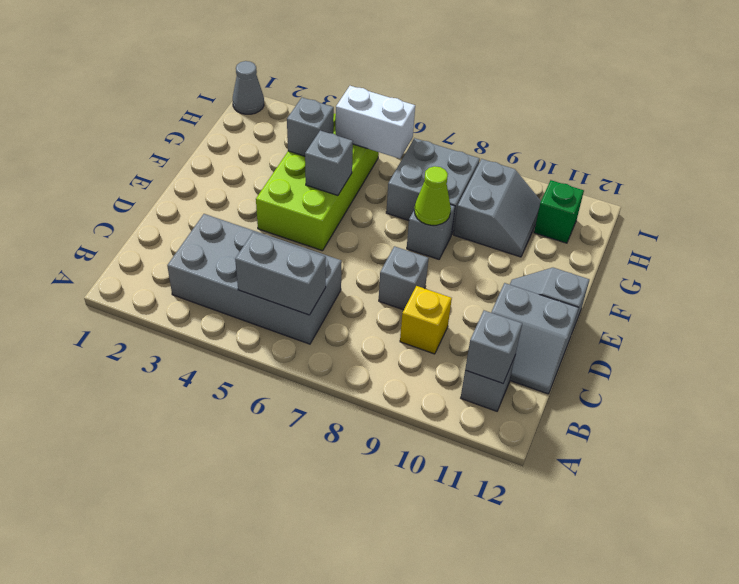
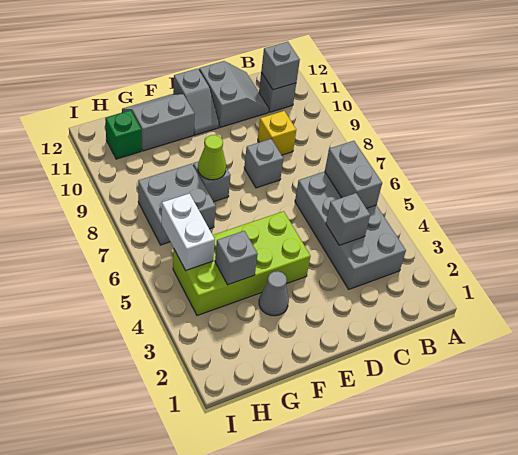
grey brick F5 level 2 -> grey brick C4 level 2
grey slope G9:H10 level 1 top 9 -> grey slope F11:G12 level 1 top 11
grey cone I1 level 1 -> grey cone F3 level 1

